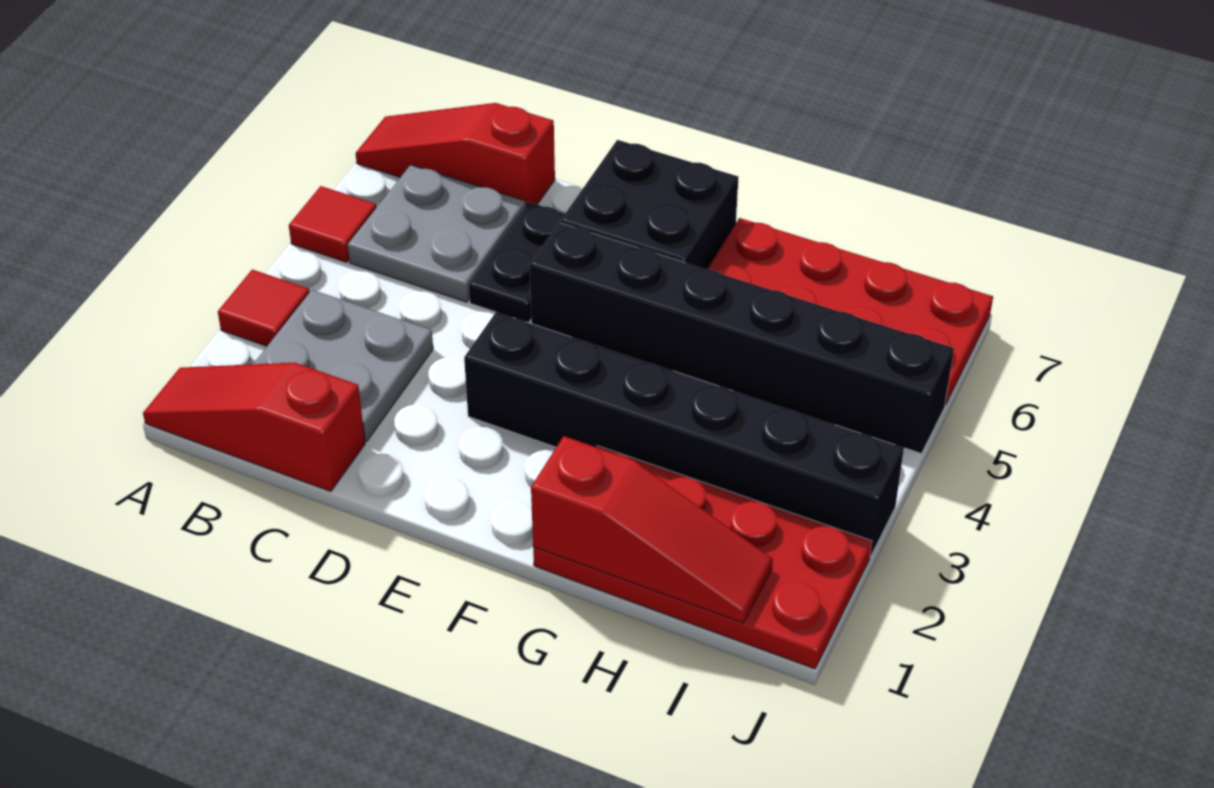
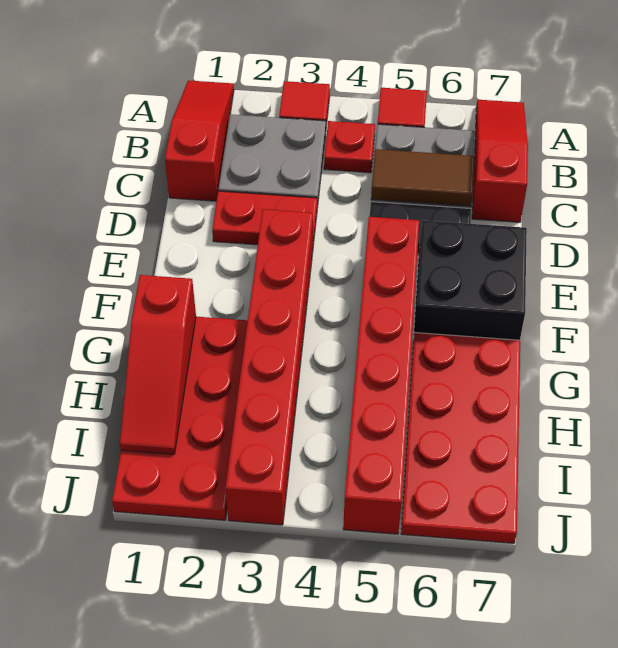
none -> red plate B4 level 1
none -> brown tile C5:C6 level 2
none -> red plate D2:D3 level 1
black brick E3:J3 level 1 -> red brick E3:J3 level 1
black brick E5:J5 level 1 -> red brick E5:J5 level 1

